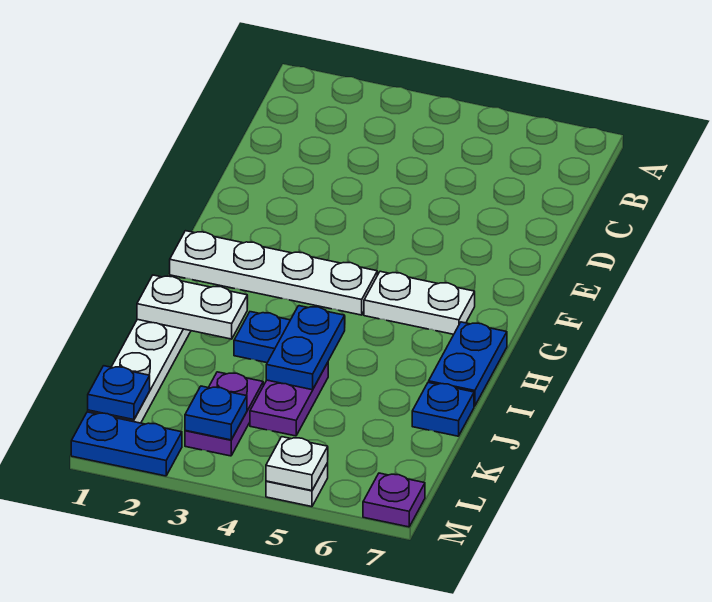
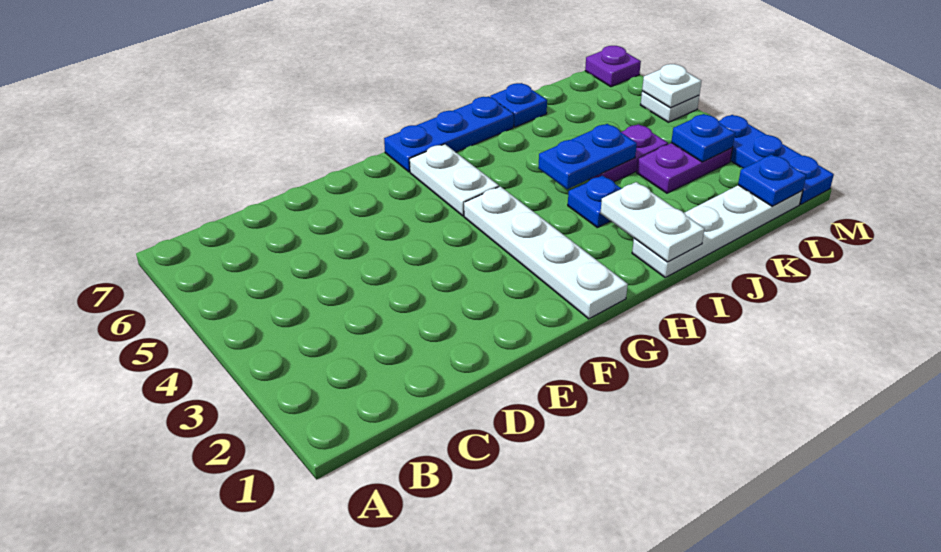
blue plate H7:I7 level 1 -> blue plate G7:I7 level 1
blue plate M1:M2 level 1 -> blue plate M1:M3 level 1

